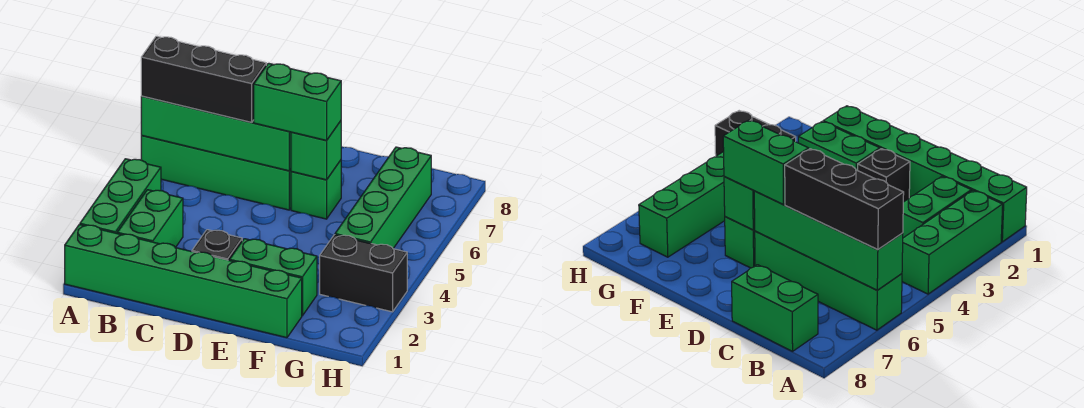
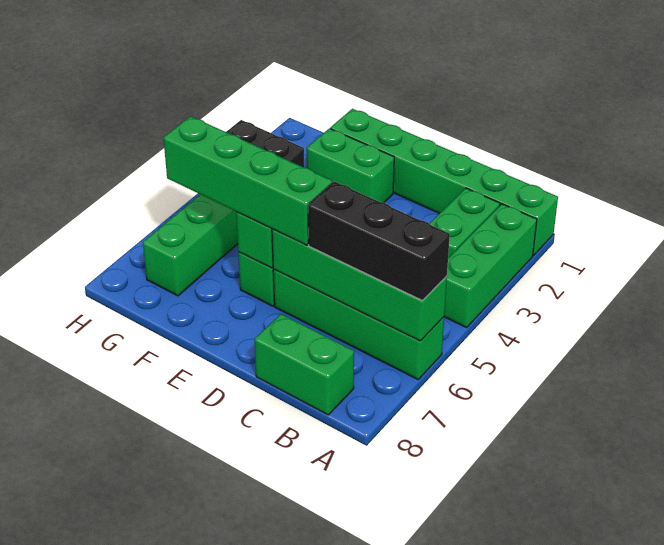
black brick D2 level 1 -> none
green brick D6:E6 level 3 -> green brick D6:G6 level 3

